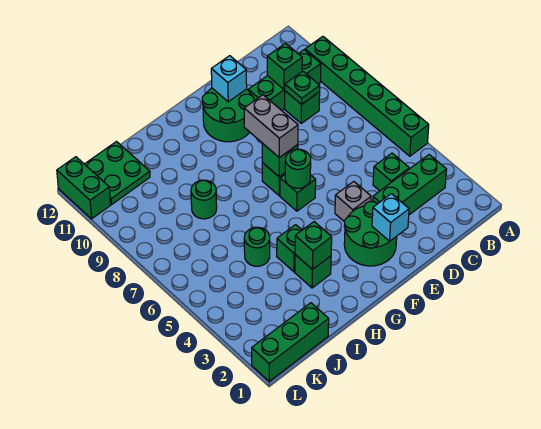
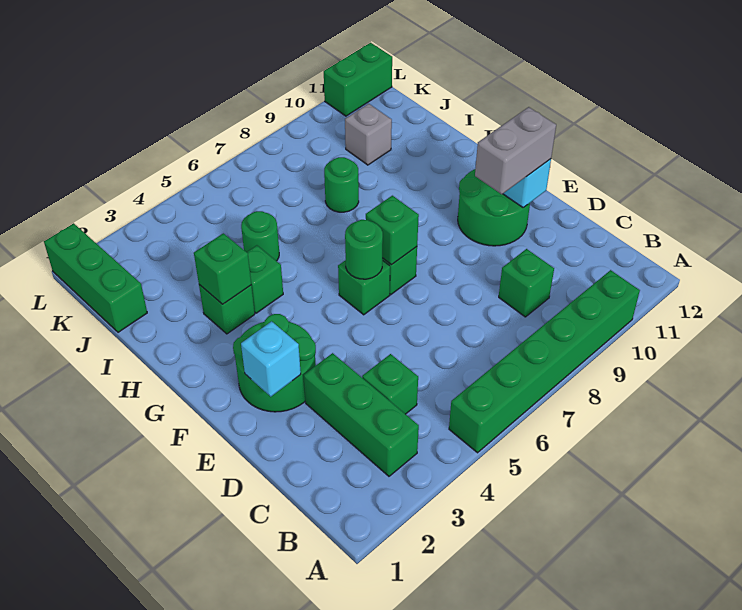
green brick B10:D10 level 1 -> none
green plate C9 level 2 -> none
green brick C10 level 2 -> none
grey brick E4 level 1 -> grey brick J10 level 1
grey brick F7:F8 level 3 -> grey brick E10:E11 level 3
green plate J11:K12 level 1 -> none

